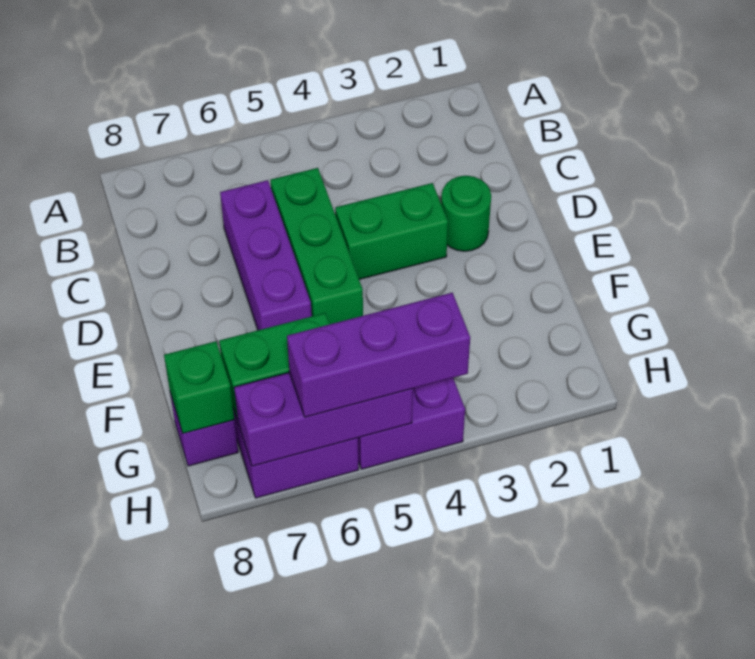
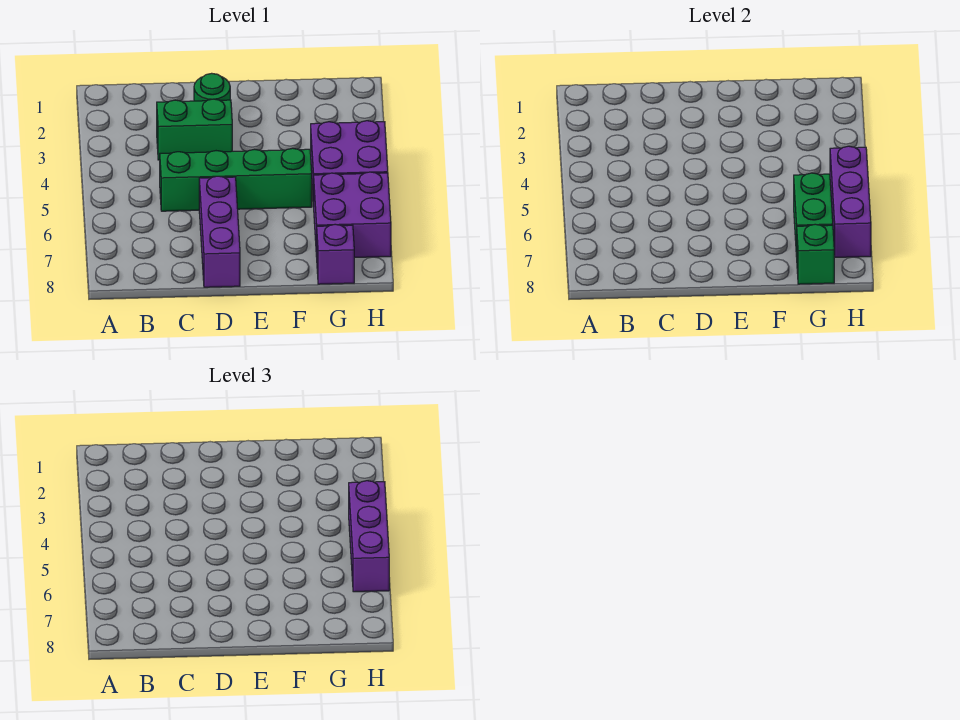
green brick C5:E5 level 1 -> green brick C5:F5 level 1
purple brick C6:E6 level 1 -> purple brick D6:D8 level 1
green brick D3:D4 level 1 -> green brick C3:D3 level 1

